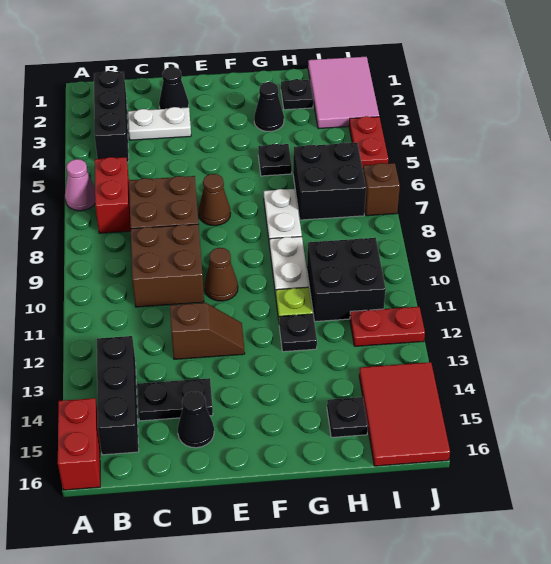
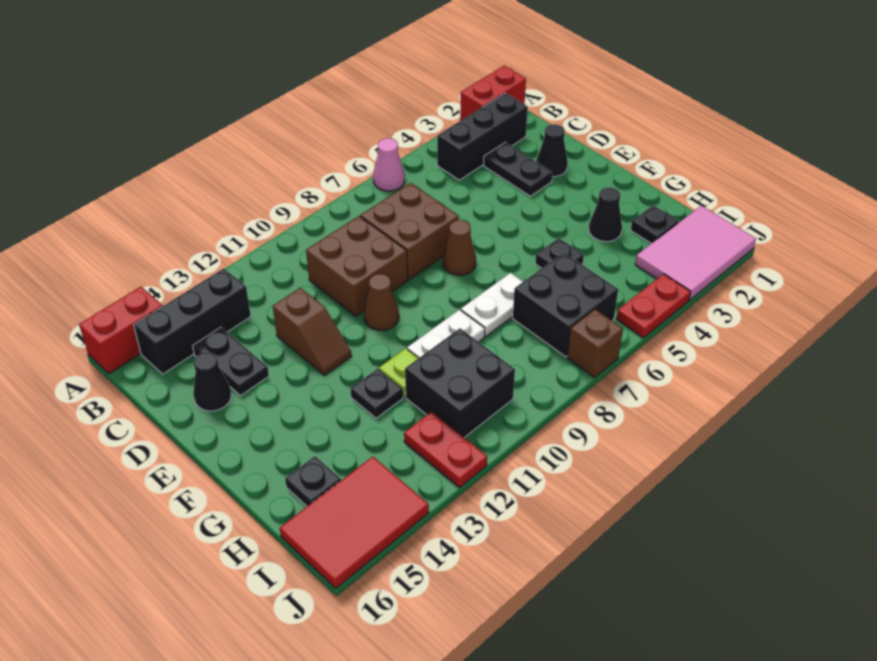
red brick B6:B7 level 1 -> red brick A1:A2 level 1
white plate C3:D3 level 1 -> black plate C3:D3 level 1

